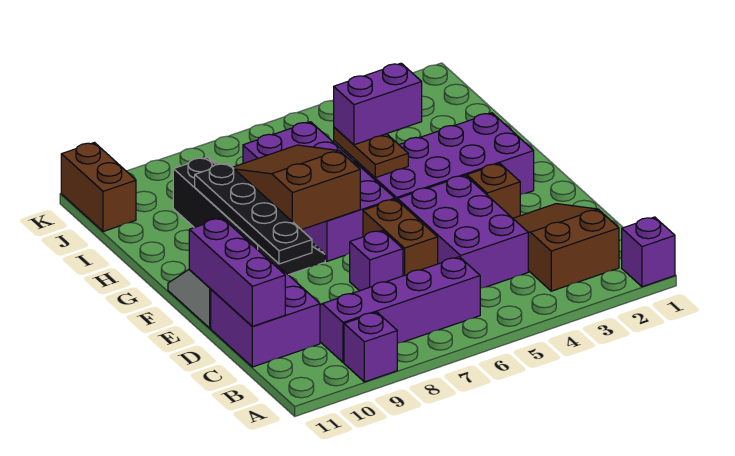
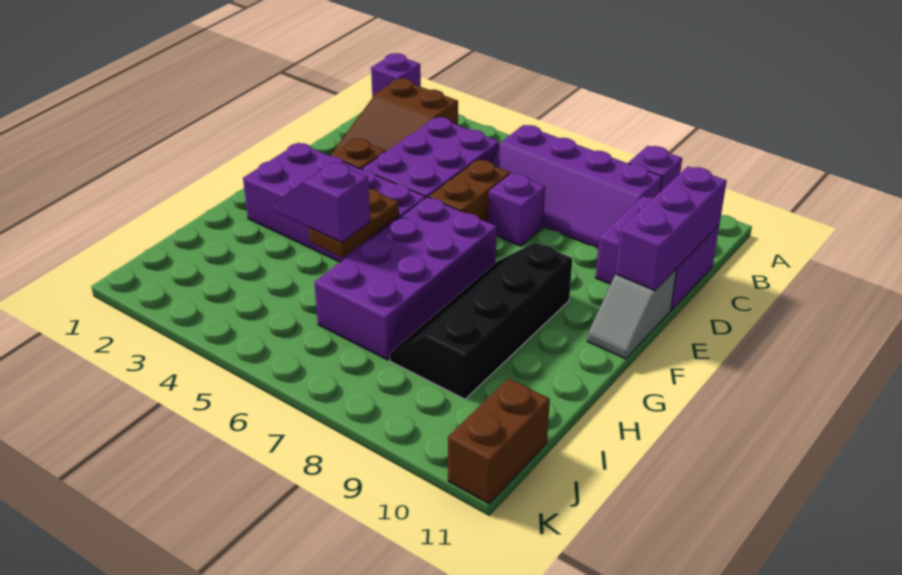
black plate E9:H9 level 2 -> none
brown slope F7:H8 level 2 top F -> none
purple brick H4:H5 level 3 -> purple slope H4:H5 level 3 top 5

